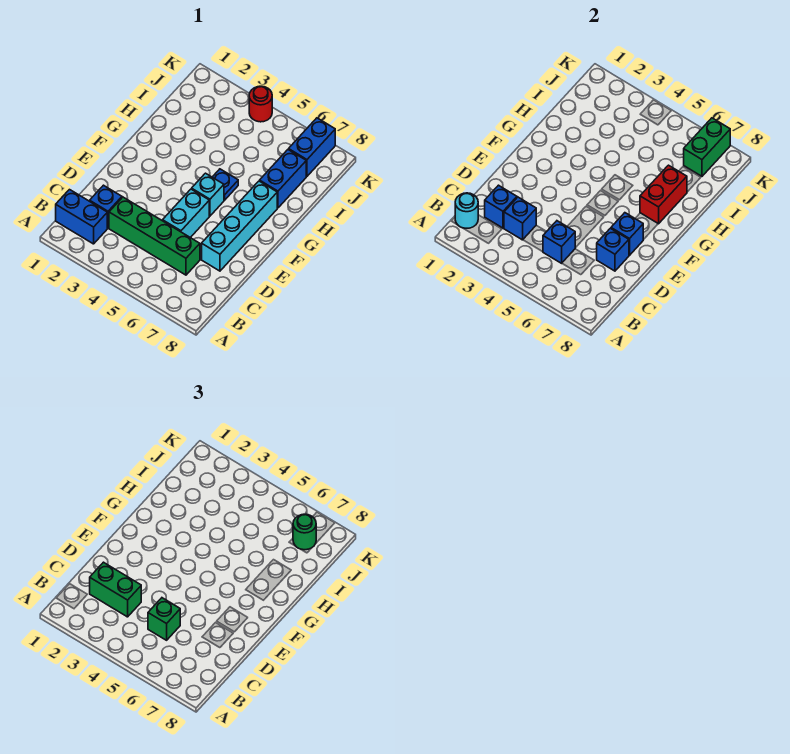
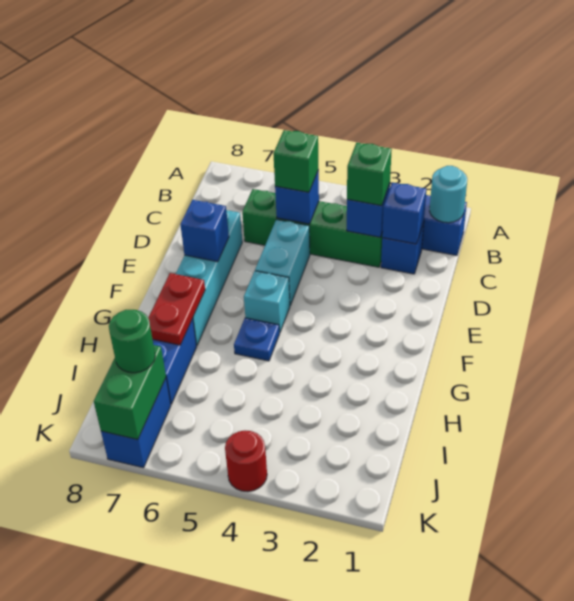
green brick C2:C3 level 3 -> green brick C3 level 3
blue brick D7 level 2 -> none
red brick G7:H7 level 2 -> red plate G7:H7 level 2

